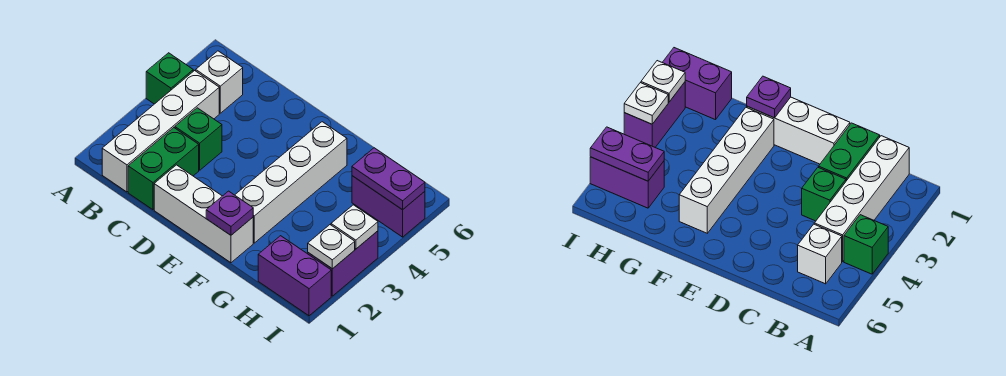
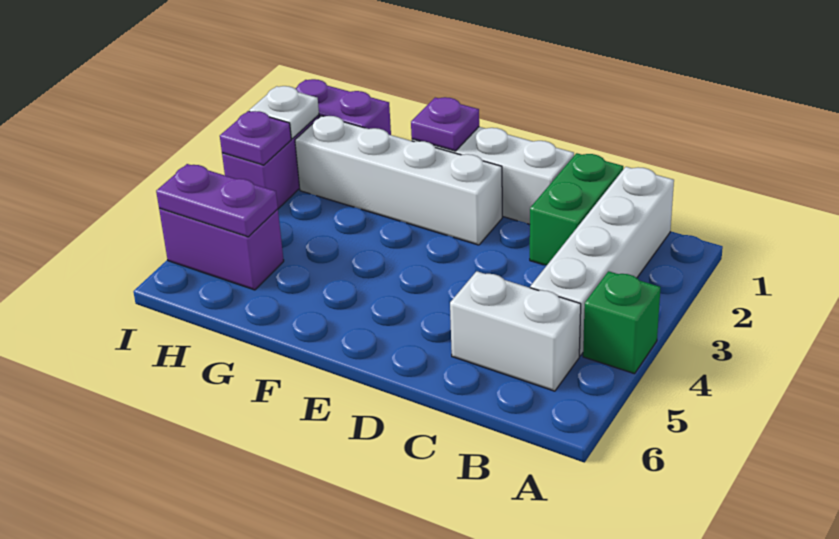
white brick B5 level 1 -> white brick B5:C5 level 1
green brick C3 level 1 -> none
white brick F2:F5 level 1 -> white brick E2:H2 level 1
white plate I3 level 2 -> purple plate I3 level 2

